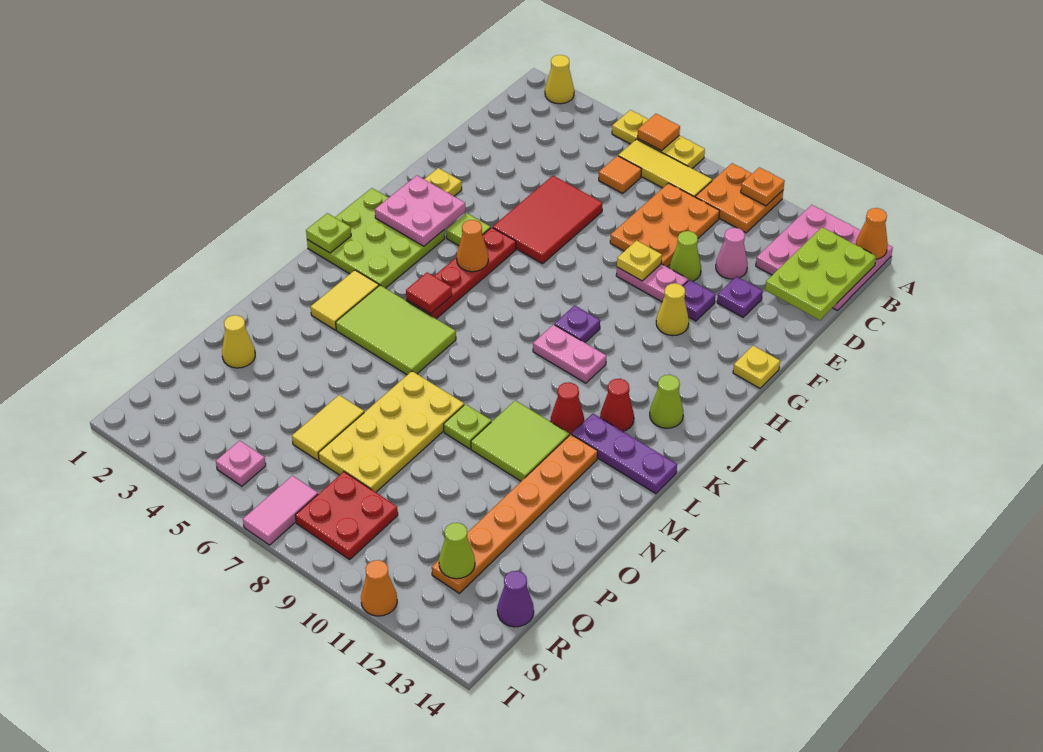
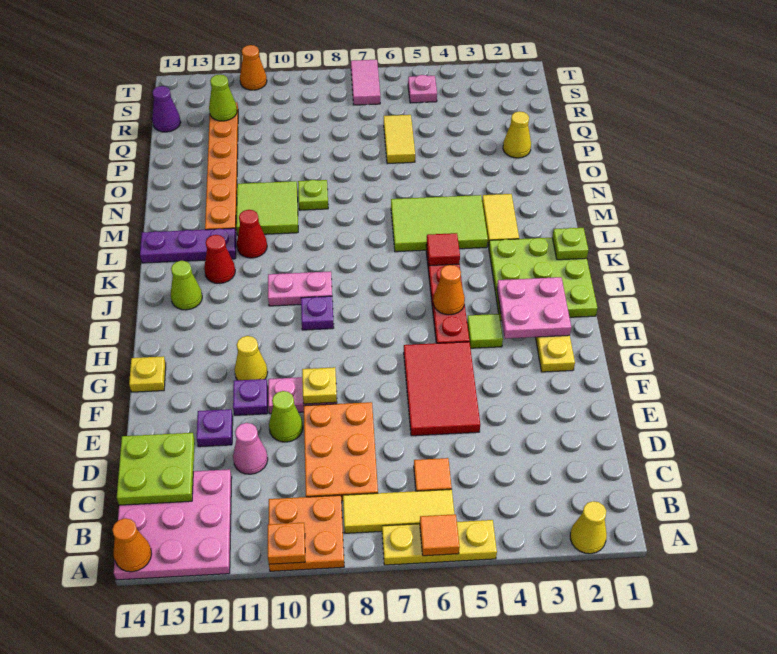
lime plate B13:D14 level 2 -> lime plate C13:D14 level 2
yellow plate N7:Q8 level 1 -> none
red plate R8:S9 level 1 -> none

